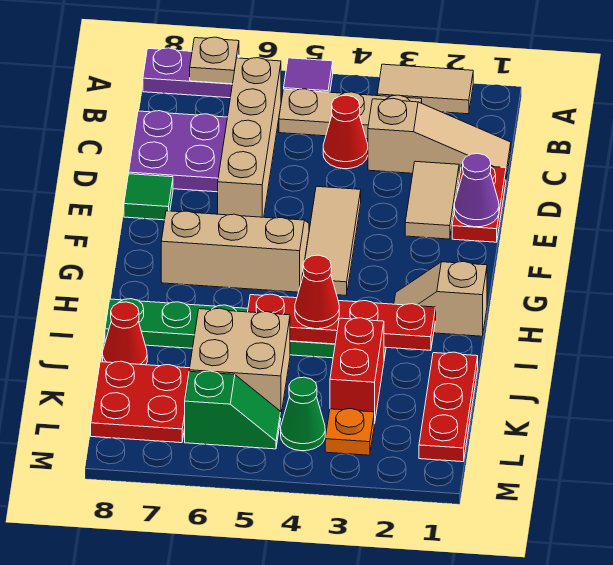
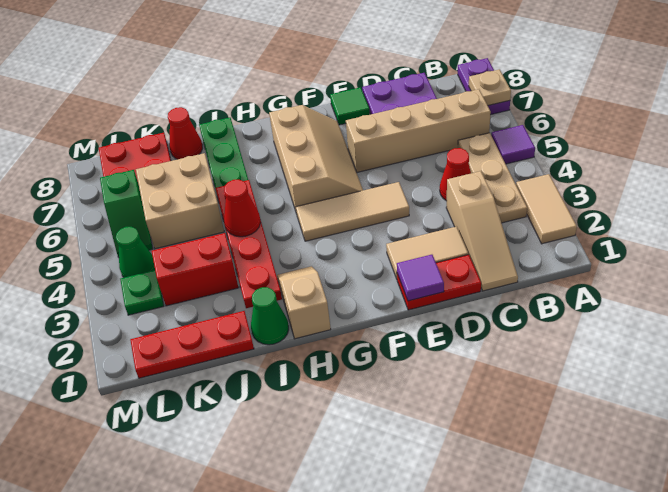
purple cone E1 level 2 -> purple tile E1 level 2
none -> green cone I1 level 1
orange plate L3 level 1 -> green plate L3 level 1

